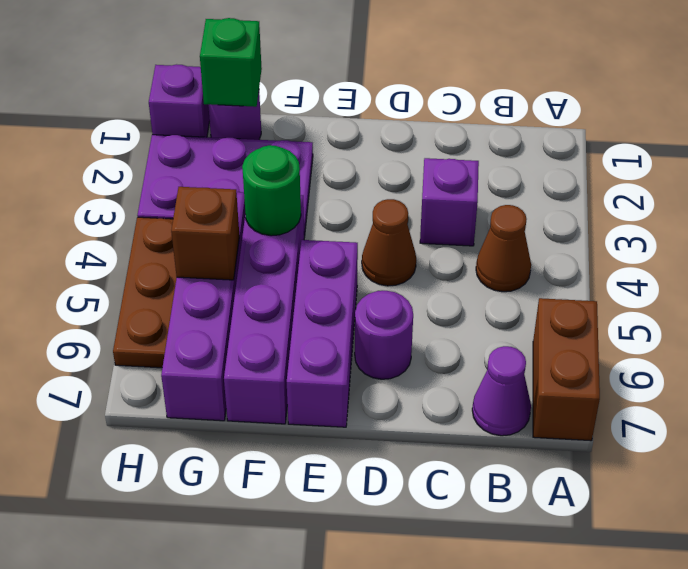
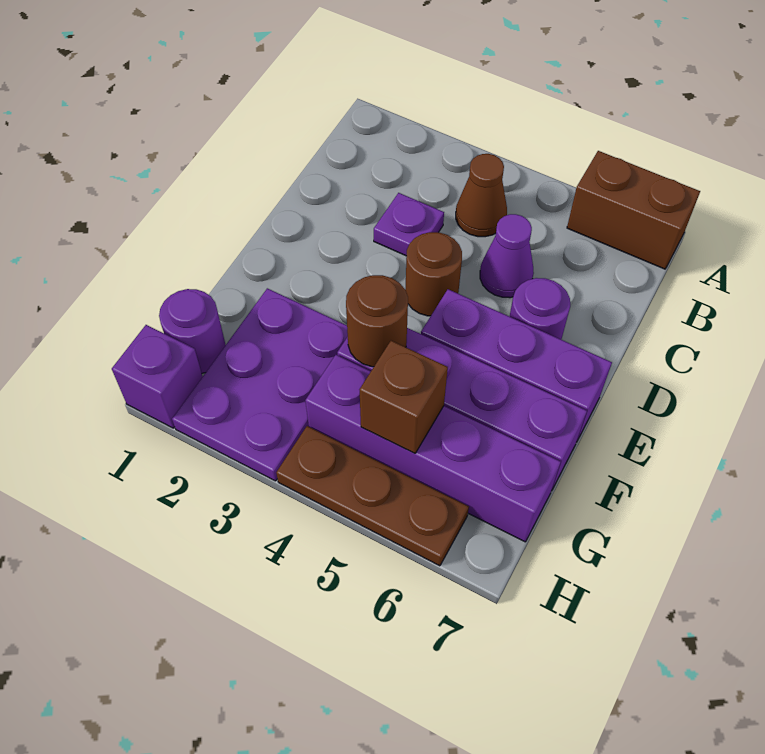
purple cone B7 level 1 -> purple cone C5 level 1
purple brick C3 level 1 -> purple plate C3 level 1
brown cone D4 level 1 -> brown round brick D4 level 1
green round brick F4 level 2 -> brown round brick F4 level 2
green brick G1 level 2 -> none

